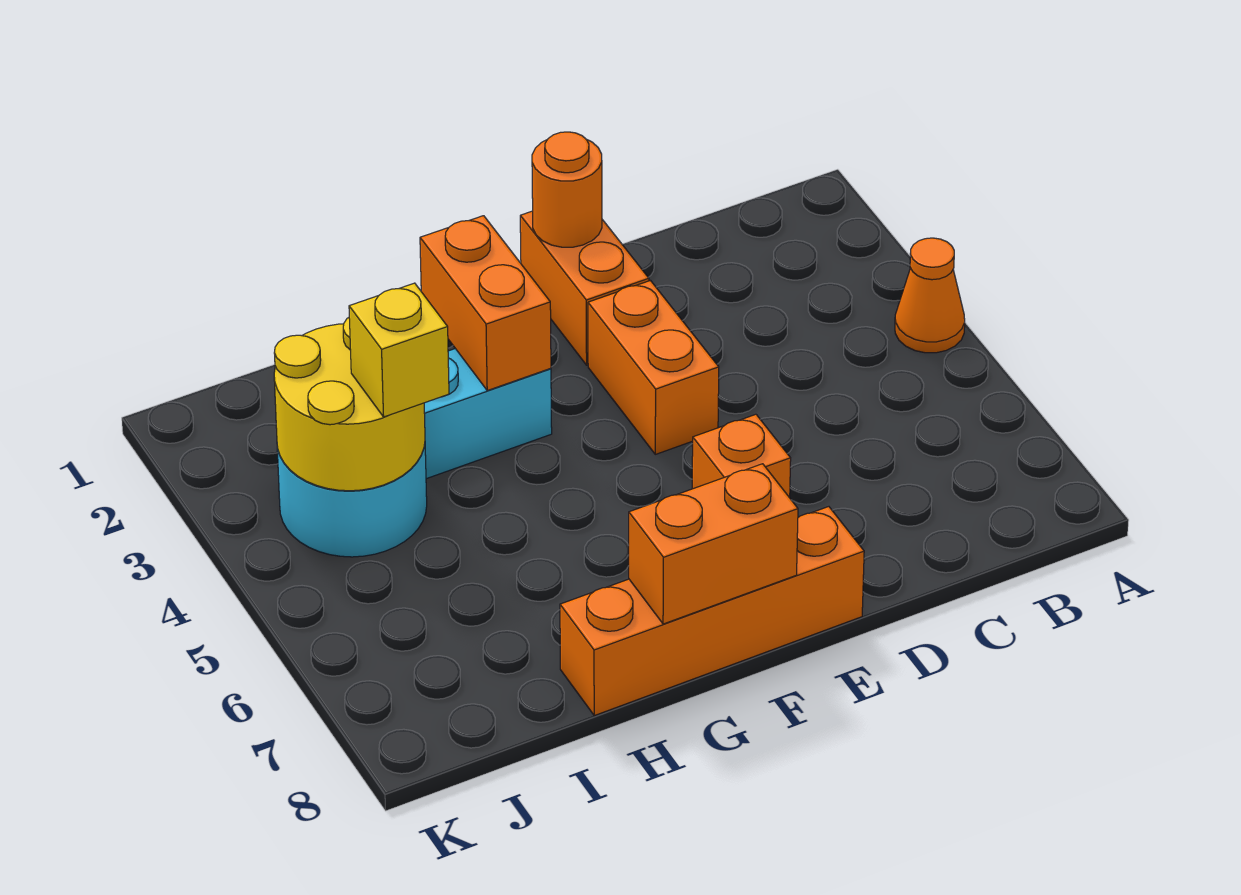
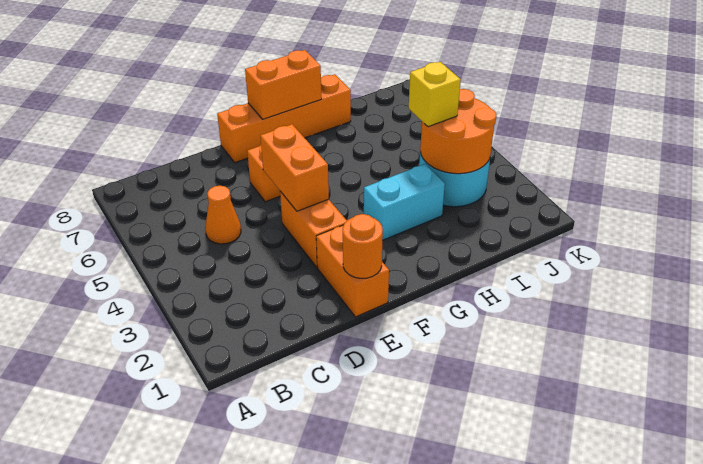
orange cone A4 level 1 -> orange cone C5 level 1
orange brick G2:G3 level 2 -> orange brick E4:E5 level 2
yellow round brick I3:J4 level 2 -> orange round brick I3:J4 level 2

